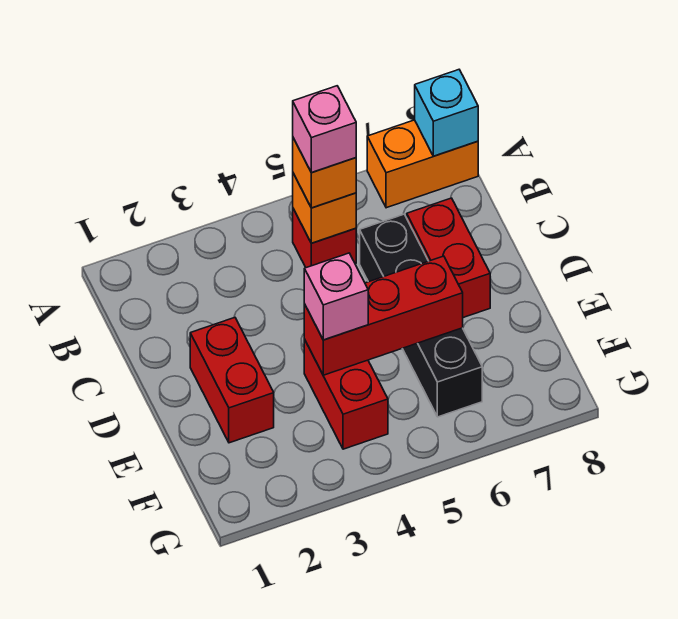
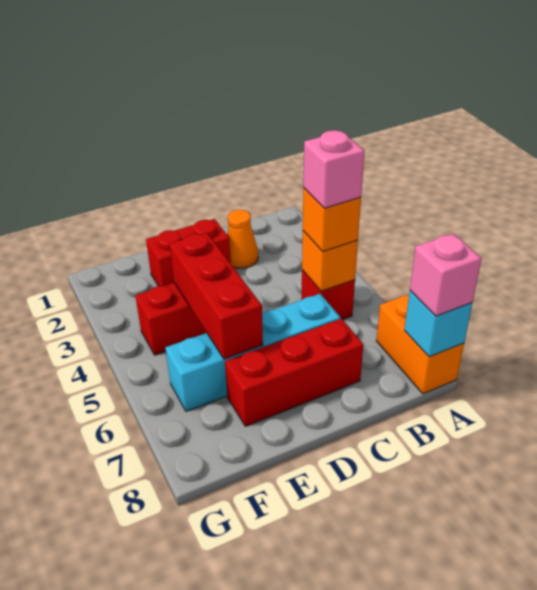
none -> orange cone C2 level 1
black brick C6:F6 level 1 -> cyan brick C6:F6 level 1
red brick C7:D7 level 1 -> red brick C7:E7 level 1
pink brick E4 level 3 -> pink brick A8 level 3

